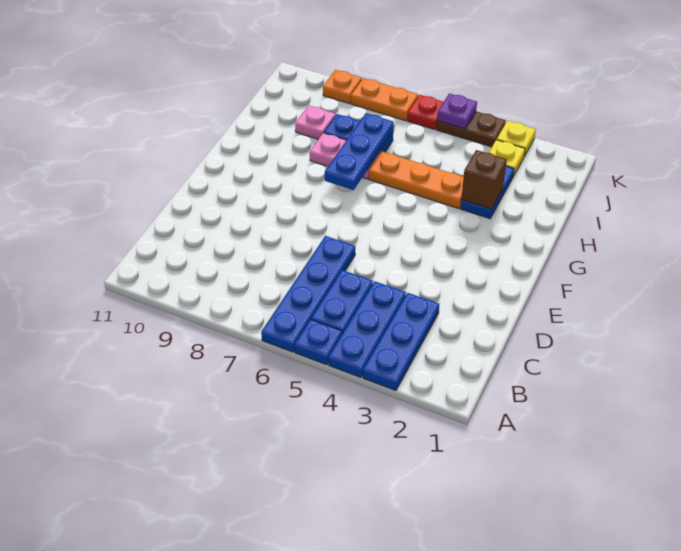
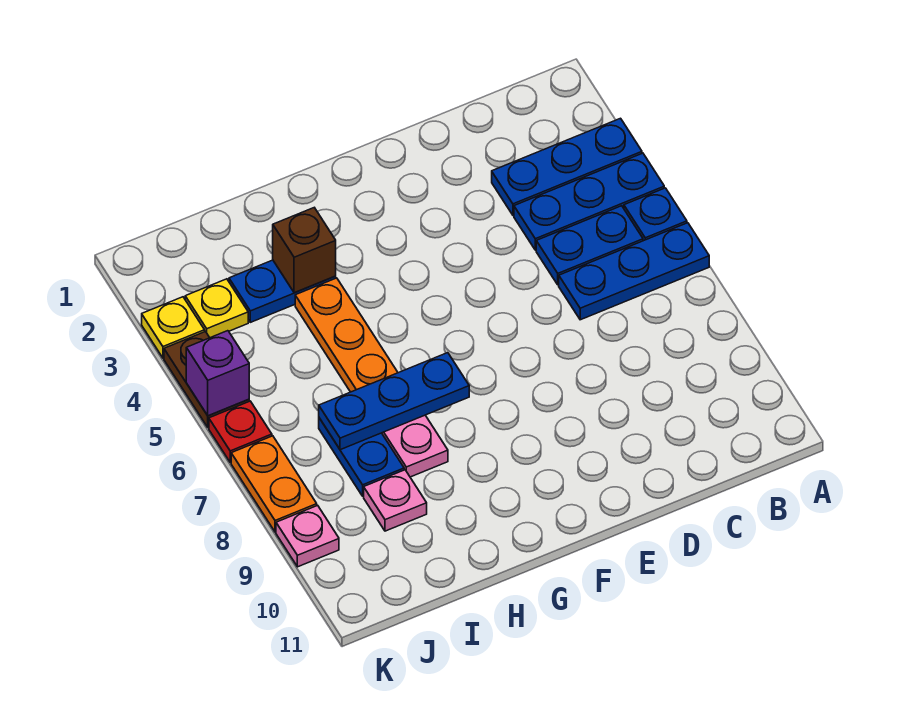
blue plate A6:D6 level 1 -> blue plate A6:C6 level 1
purple plate K5 level 2 -> purple brick K5 level 2
orange plate K9 level 1 -> pink plate K9 level 1

